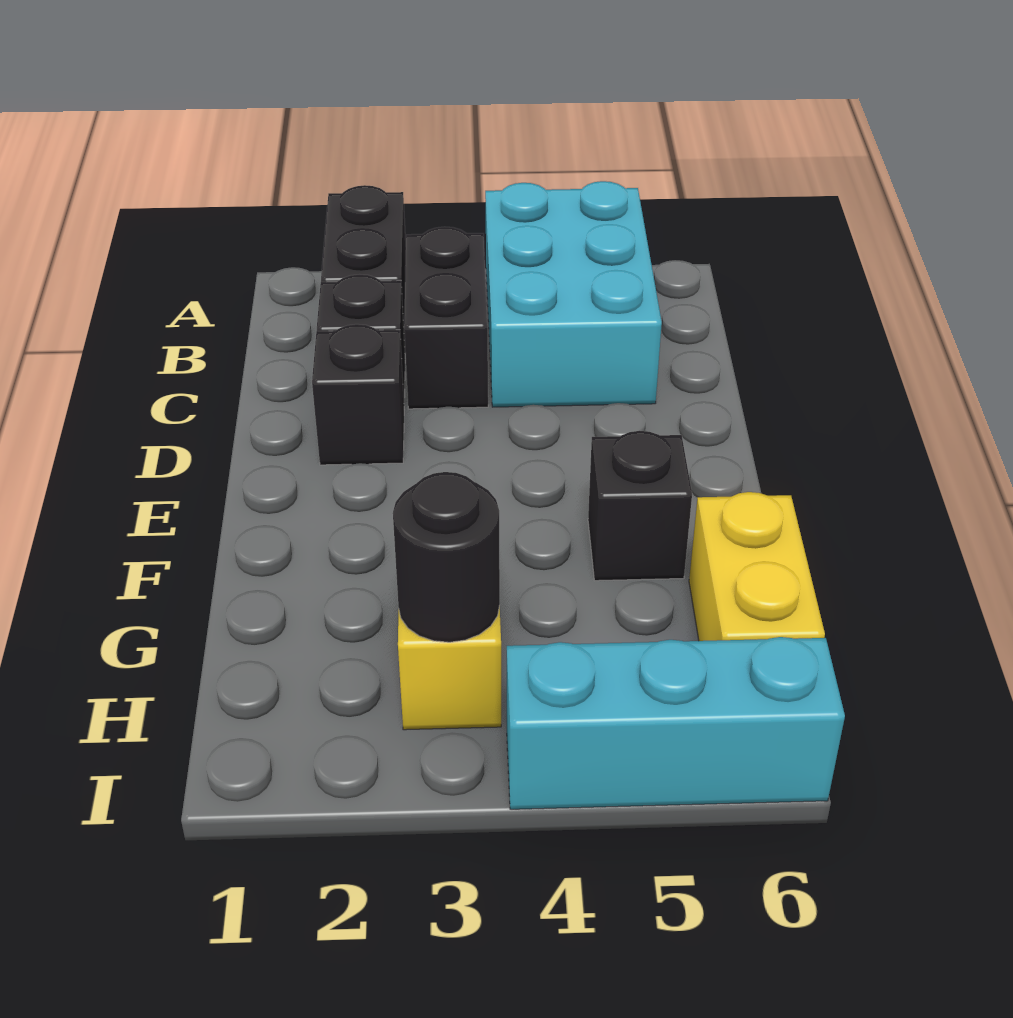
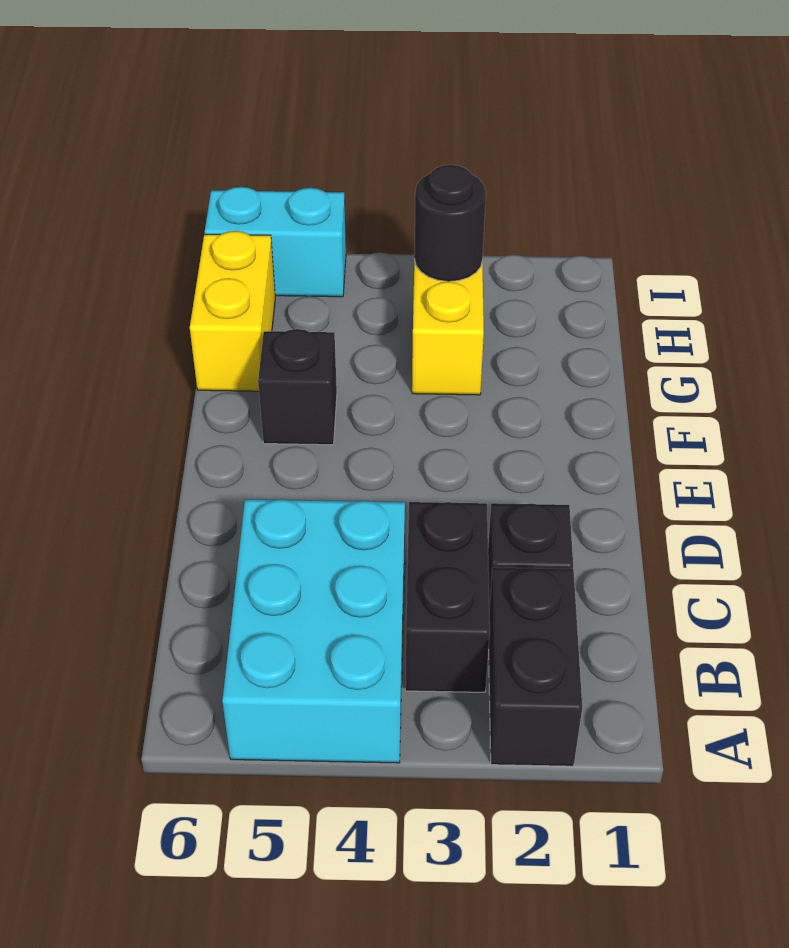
black brick D2 level 1 -> none
cyan brick I4:I6 level 1 -> cyan brick I5:I6 level 1

